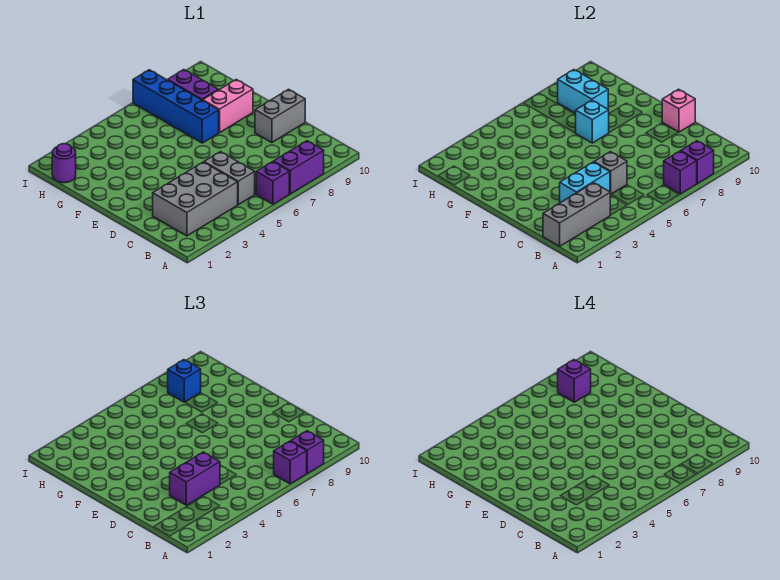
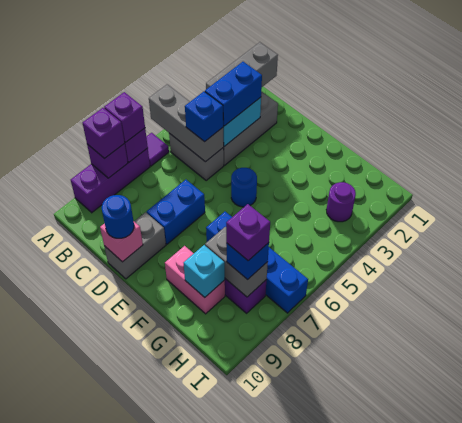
purple brick A6 level 1 -> purple tile A6 level 1
purple brick A7:A8 level 1 -> purple brick A7:A9 level 1
purple brick C3:C4 level 3 -> blue brick C3:C4 level 3
grey brick C5 level 2 -> grey brick A5:C5 level 2
none -> blue brick C5 level 3
none -> blue brick D7:D8 level 1
none -> blue round brick D10 level 3
none -> blue round brick E5 level 1
cyan brick F7 level 2 -> cyan brick G9 level 2
pink brick F8:F9 level 1 -> pink brick F9:G9 level 1
cyan brick G8:H8 level 2 -> grey brick G8:H8 level 2
purple round brick H1 level 1 -> purple round brick H3 level 1

